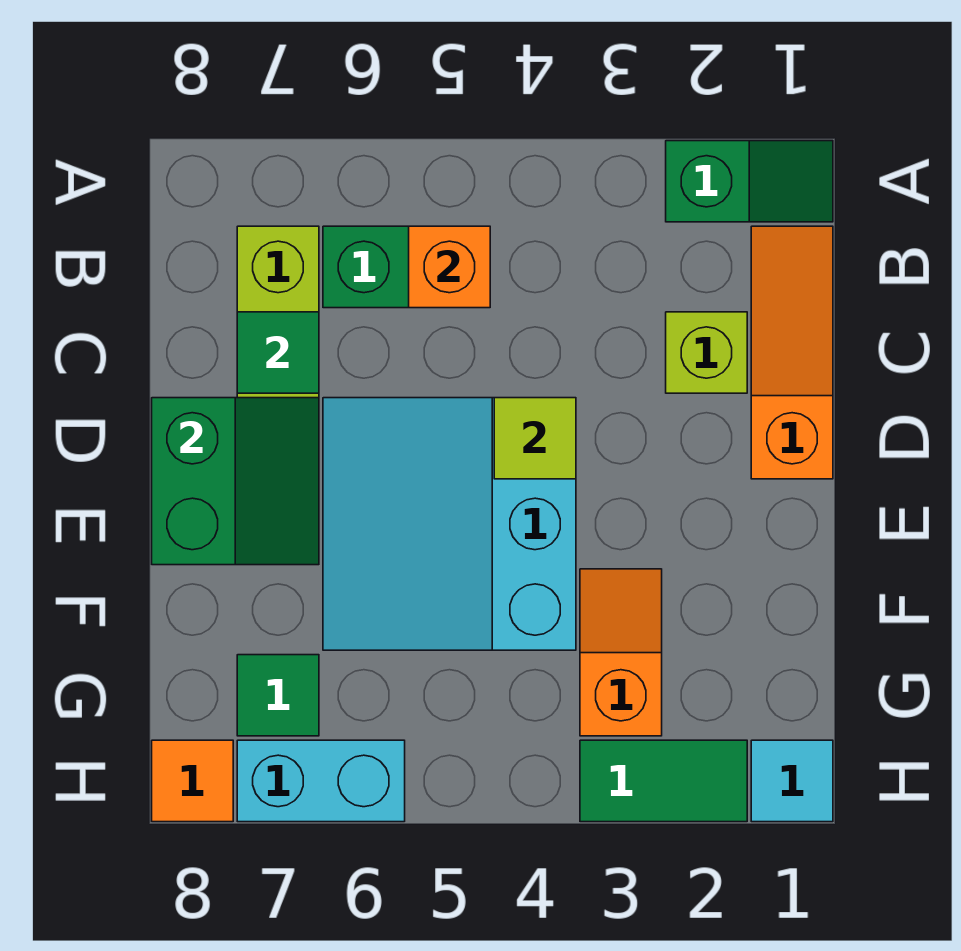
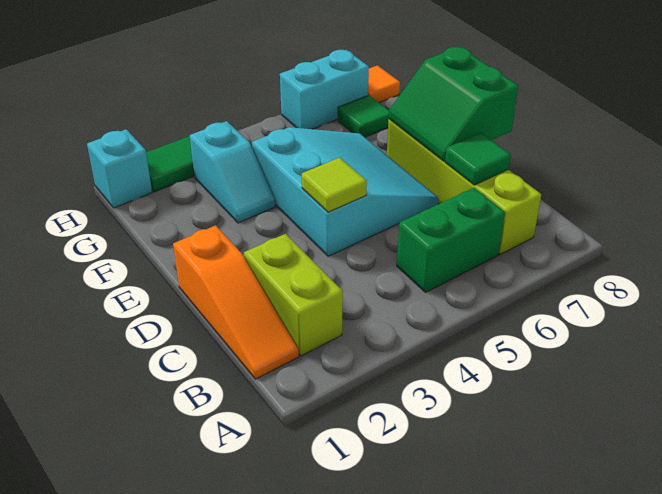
green slope A1:A2 level 1 top 2 -> none
orange brick B5 level 2 -> none
lime brick C2 level 1 -> lime brick B2:C2 level 1
orange slope F3:G3 level 1 top G -> cyan slope F3:G3 level 1 top G
cyan tile H1 level 1 -> cyan brick H1 level 1

